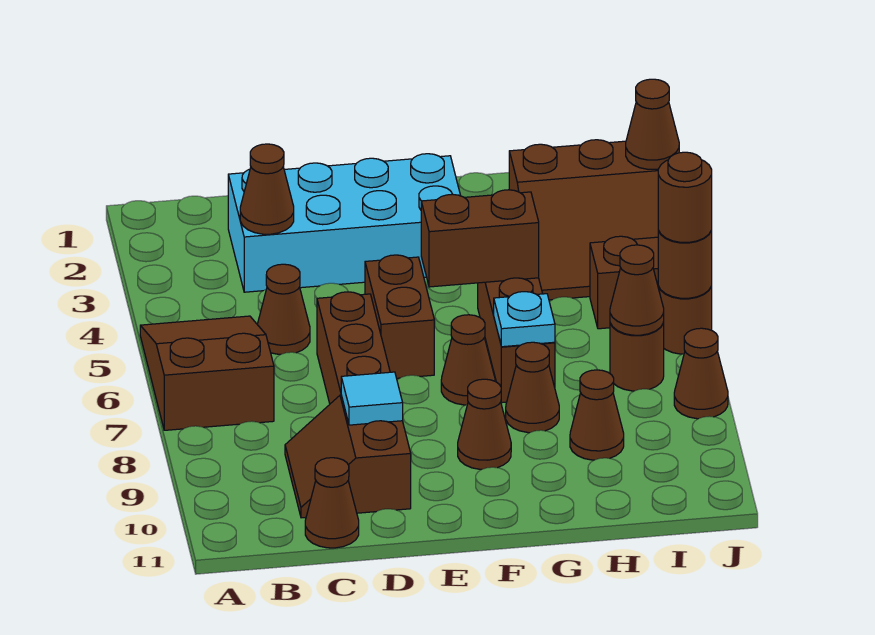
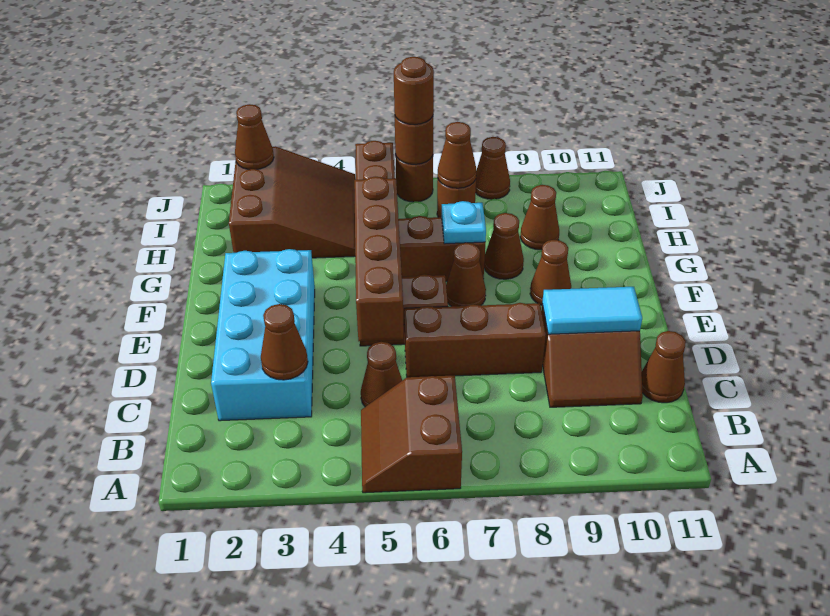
brown slope A5:B7 level 1 top 7 -> brown slope A5:B6 level 1 top 6
cyan tile D9 level 2 -> cyan tile D9:D10 level 2
brown brick F5:G5 level 2 -> brown brick D5:G5 level 2

